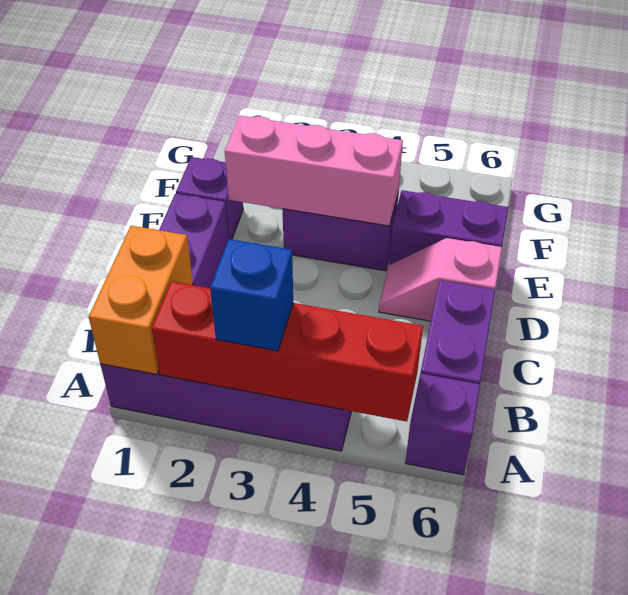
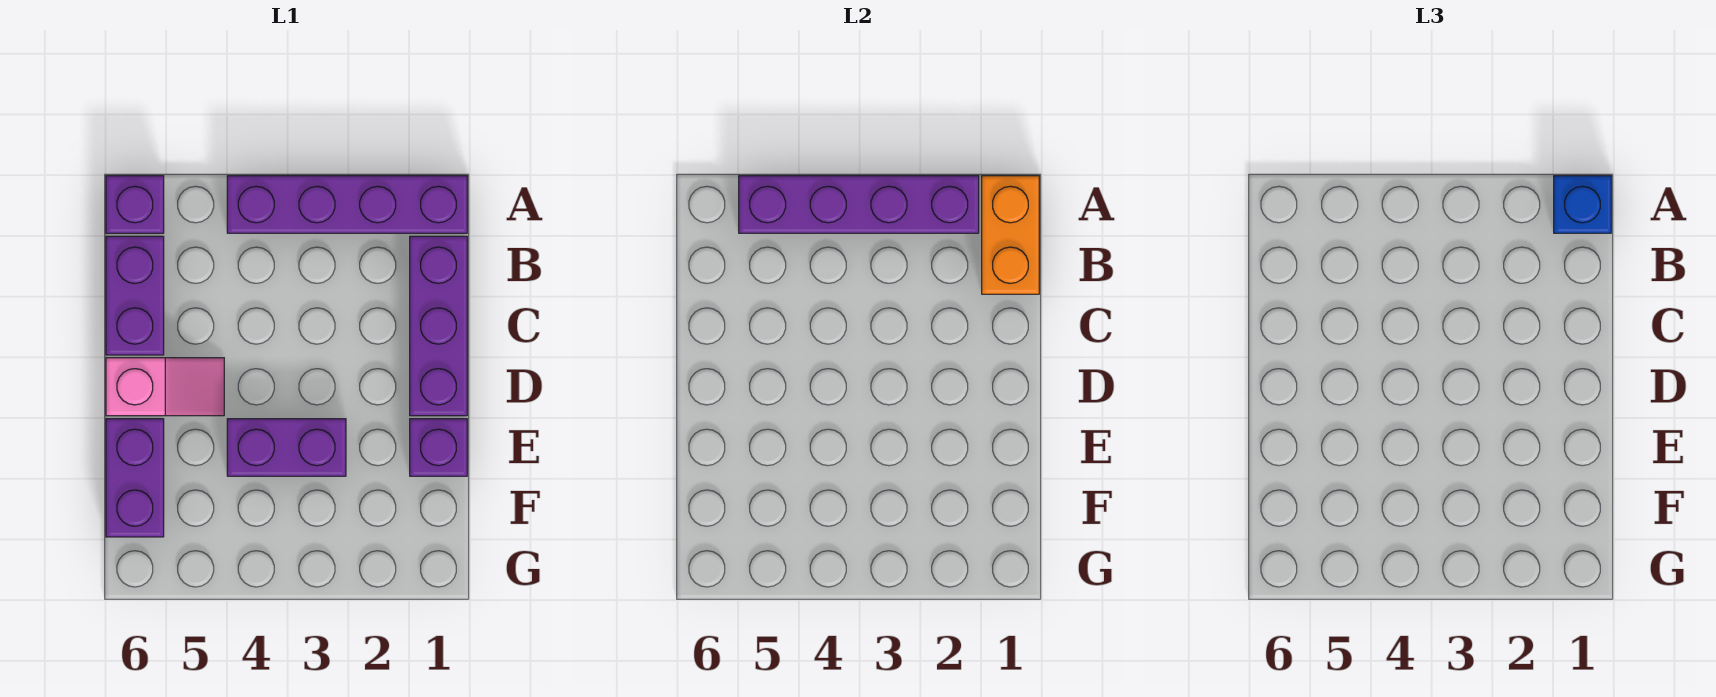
red brick A2:A5 level 2 -> purple brick A2:A5 level 2
blue brick A3 level 3 -> blue brick A1 level 3
pink brick E2:E4 level 2 -> none
purple brick E5:E6 level 1 -> purple brick E6:F6 level 1

